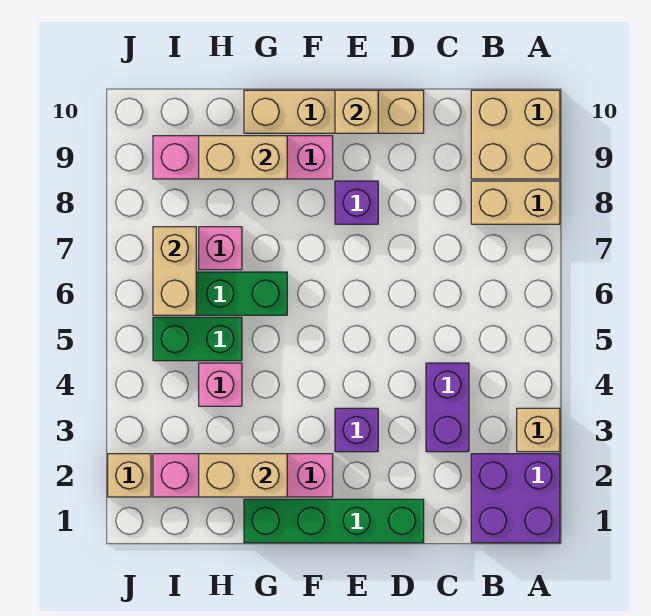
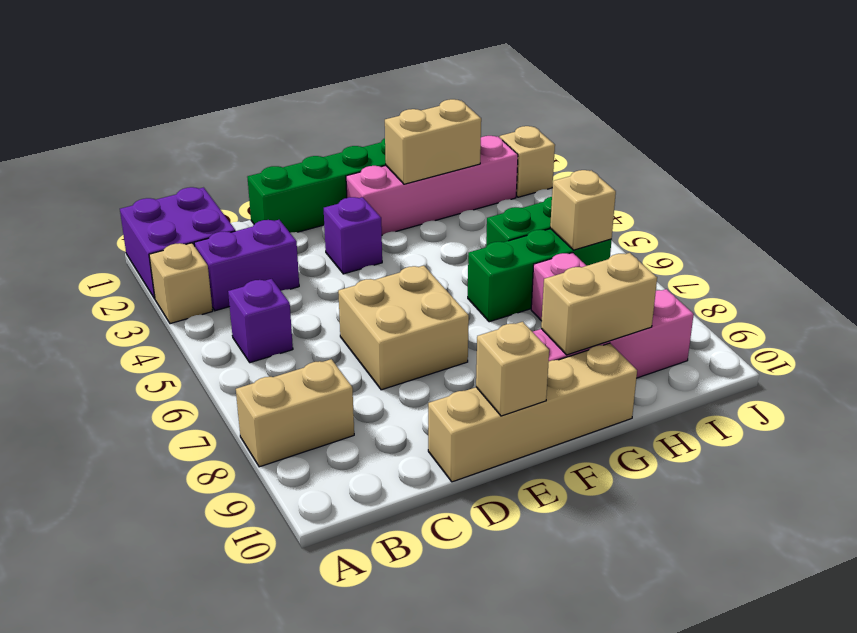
tan brick A9:B10 level 1 -> tan brick D6:E7 level 1
purple brick C3:C4 level 1 -> purple brick B3:C3 level 1
purple brick E8 level 1 -> purple brick B5 level 1
pink brick H4 level 1 -> none
tan brick I6:I7 level 2 -> tan brick I6 level 2

